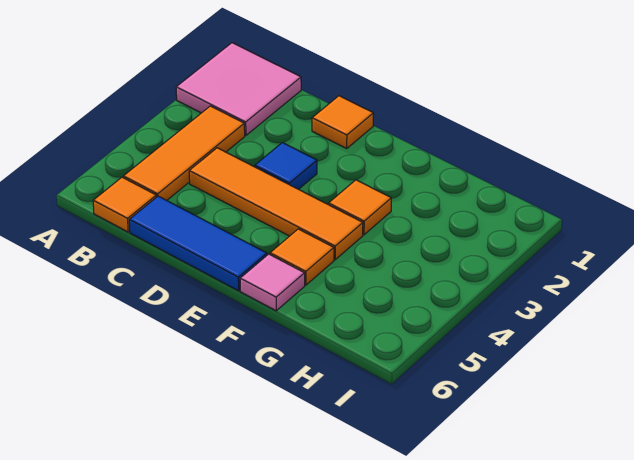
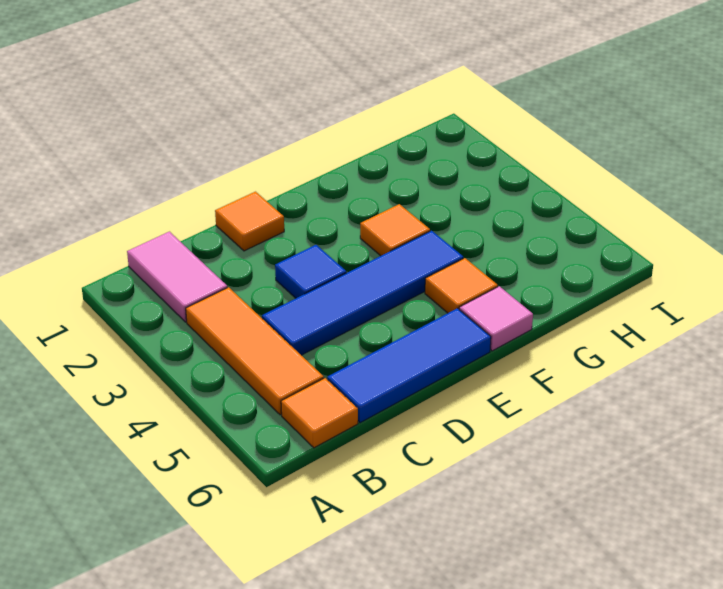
pink tile A1:B2 level 1 -> pink tile B1:B2 level 1
orange tile C4:F4 level 1 -> blue tile C4:F4 level 1

